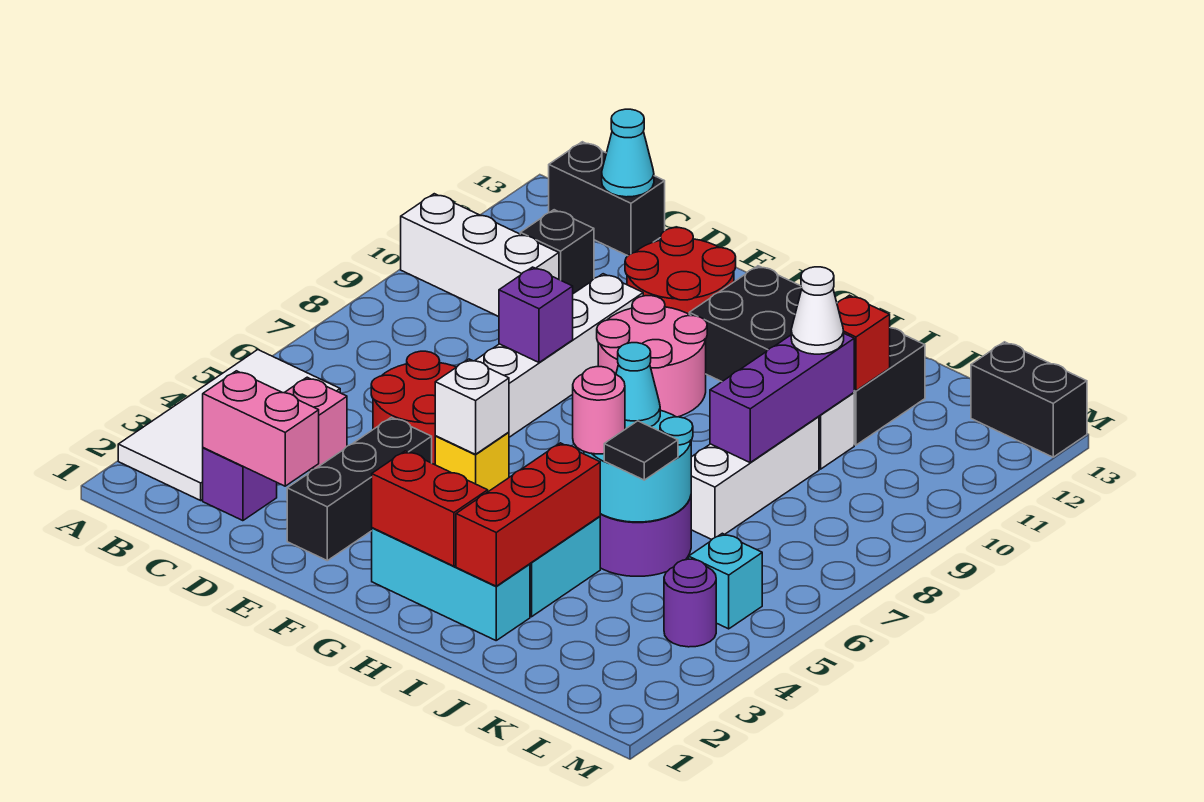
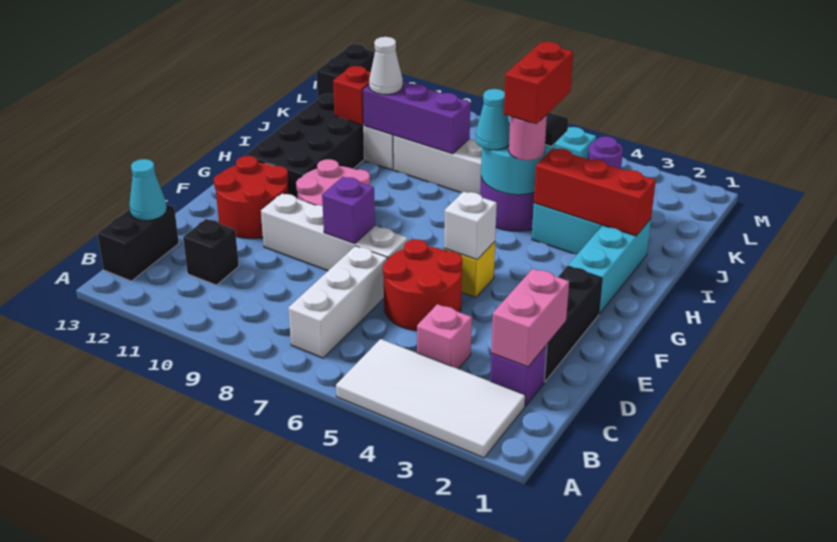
white brick A10:C10 level 1 -> white brick B7:D7 level 1
black brick E2:E4 level 1 -> black brick D2:F2 level 1
red brick G2:H2 level 2 -> red brick I5:J5 level 4

